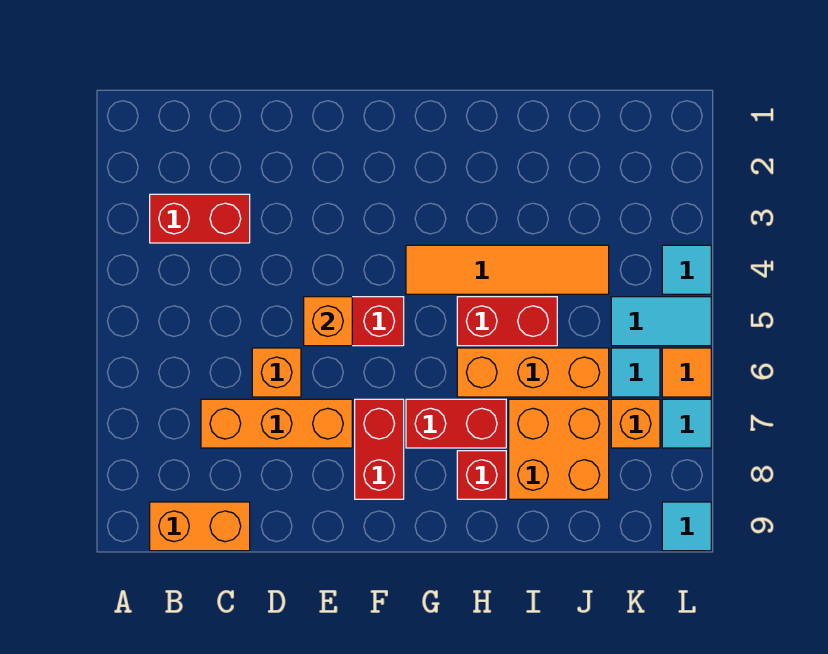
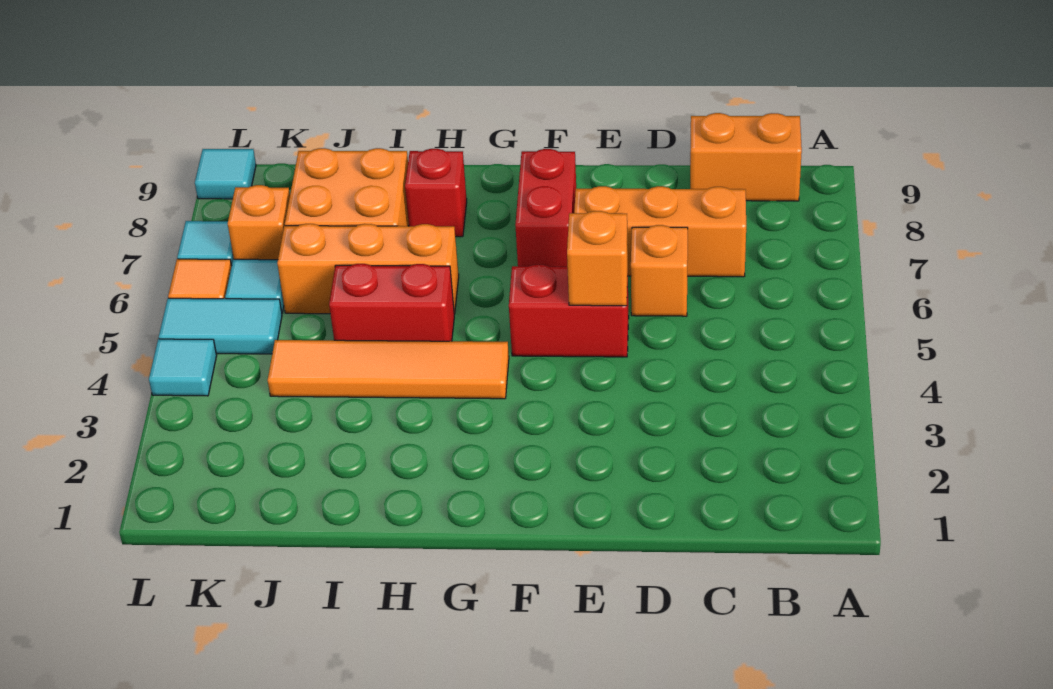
red brick B3:C3 level 1 -> none
red brick G7:H7 level 1 -> none

